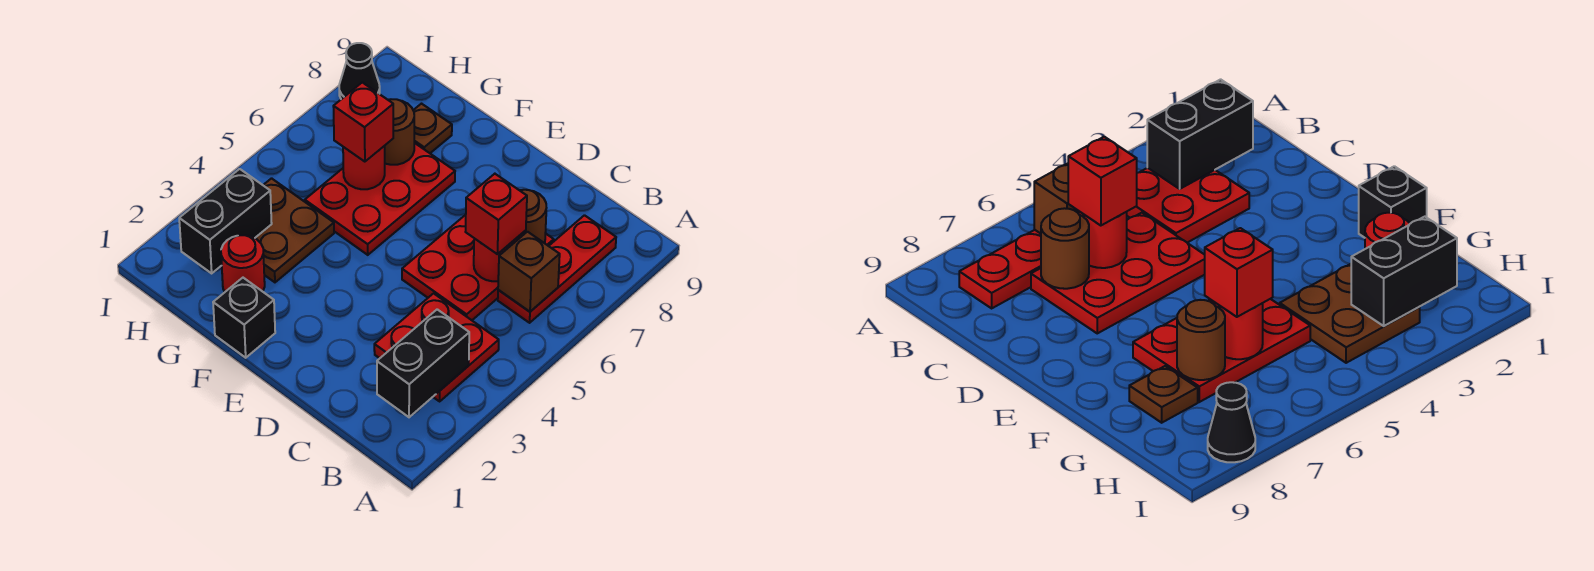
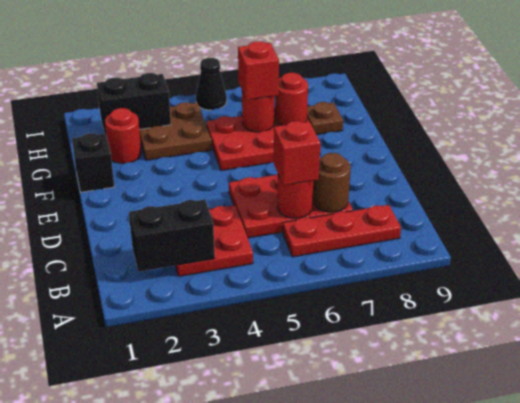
brown brick B6 level 2 -> none
brown round brick G7 level 2 -> red round brick G7 level 2
black cone I8 level 1 -> black cone I5 level 1

